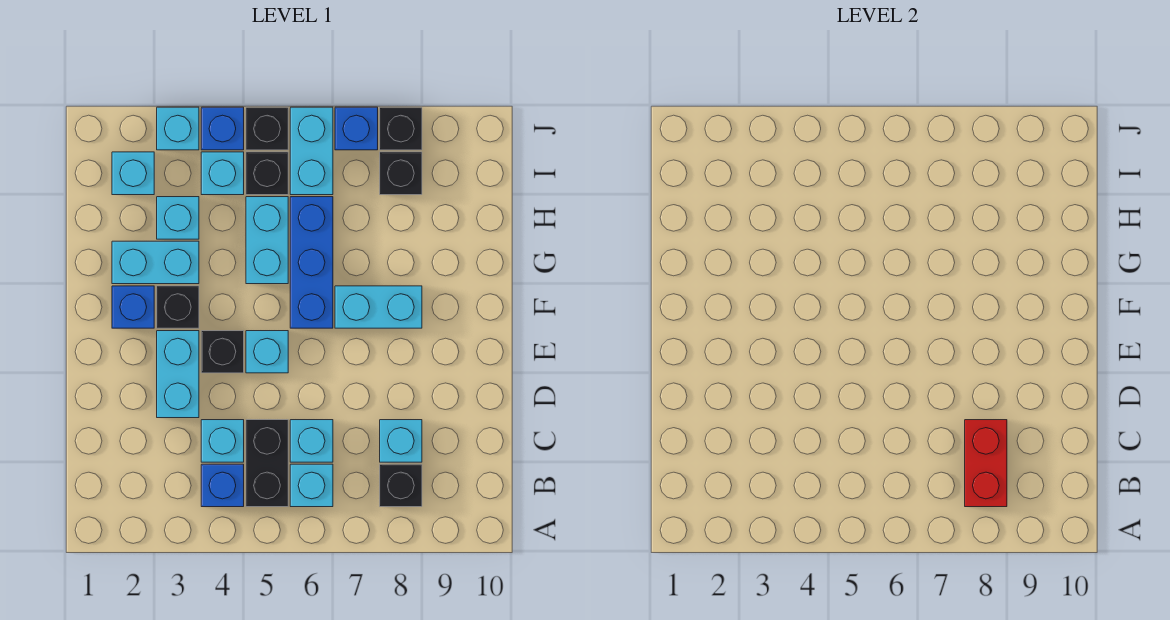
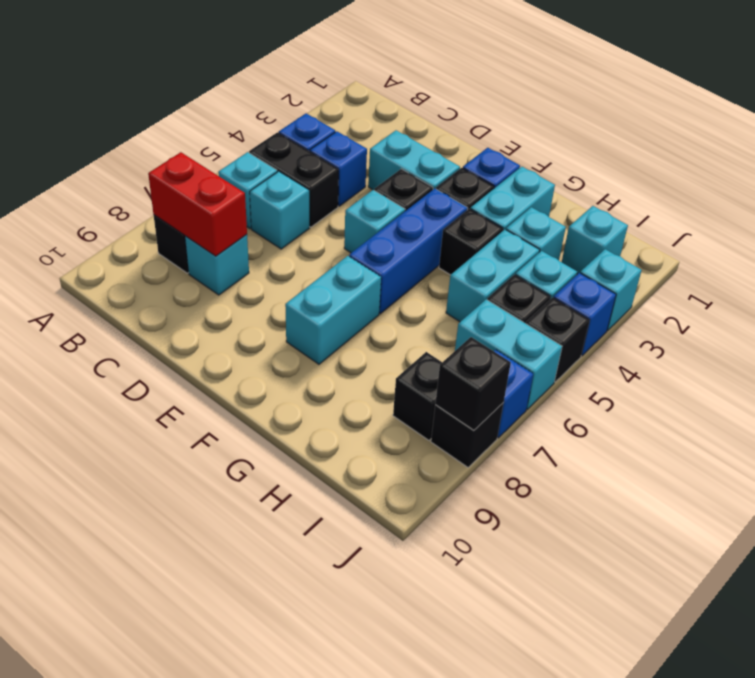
cyan brick C4 level 1 -> blue brick C4 level 1
blue brick F6:H6 level 1 -> blue brick F4:F6 level 1
none -> black brick G4 level 1
cyan brick G5:H5 level 1 -> cyan brick H4:H5 level 1
none -> black brick J8 level 2

